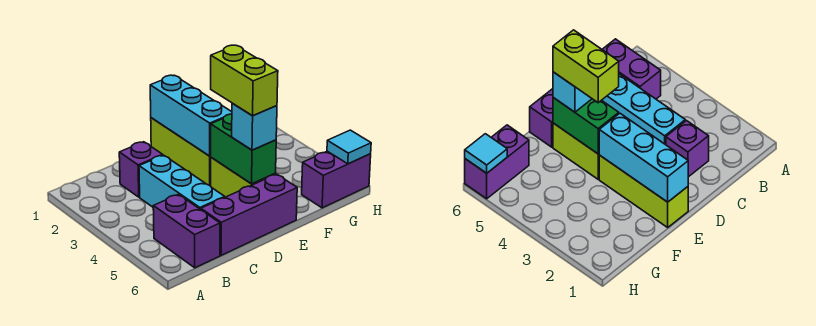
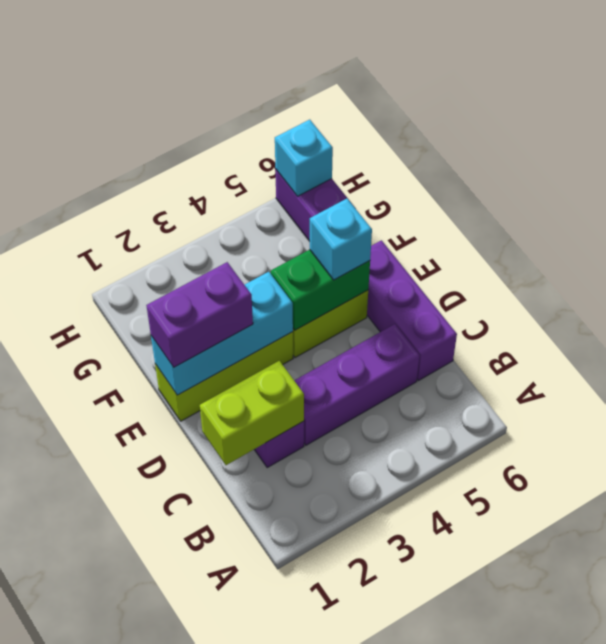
purple brick B5:B6 level 1 -> purple brick E1:E2 level 3
cyan brick C3:C5 level 1 -> purple brick C3:C5 level 1
lime brick E4:E5 level 4 -> lime brick C1:C2 level 2
cyan tile H6 level 2 -> cyan brick H6 level 2

